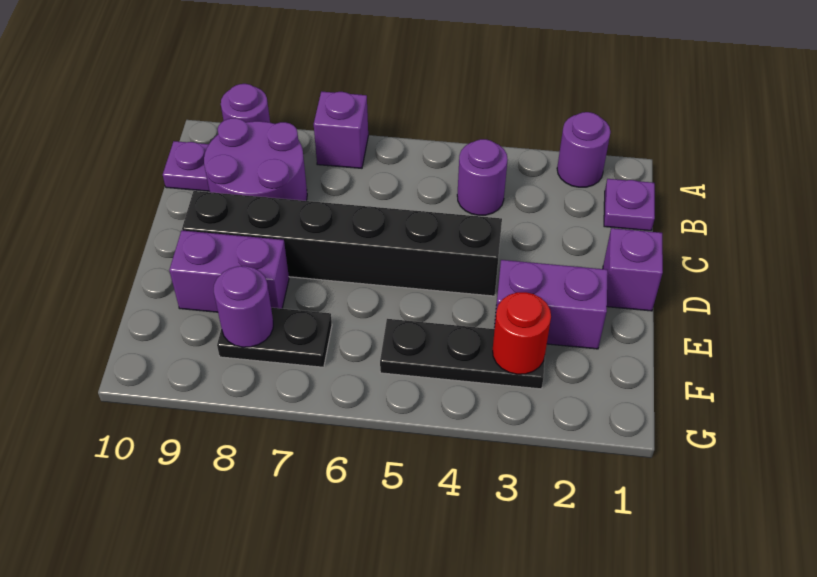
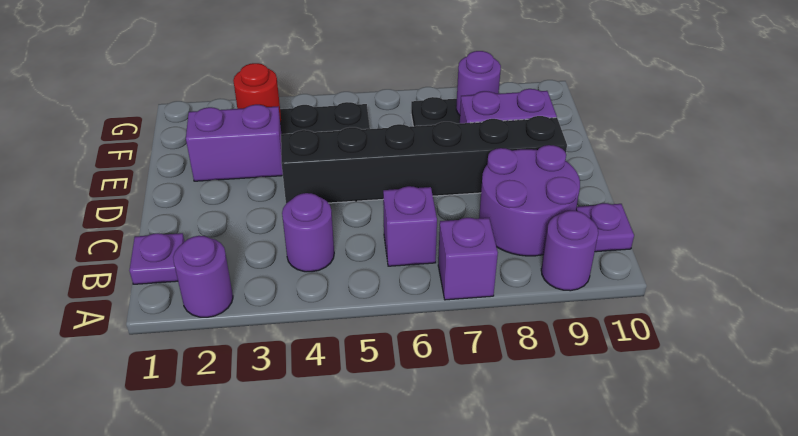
purple brick D1 level 1 -> purple brick B6 level 1

